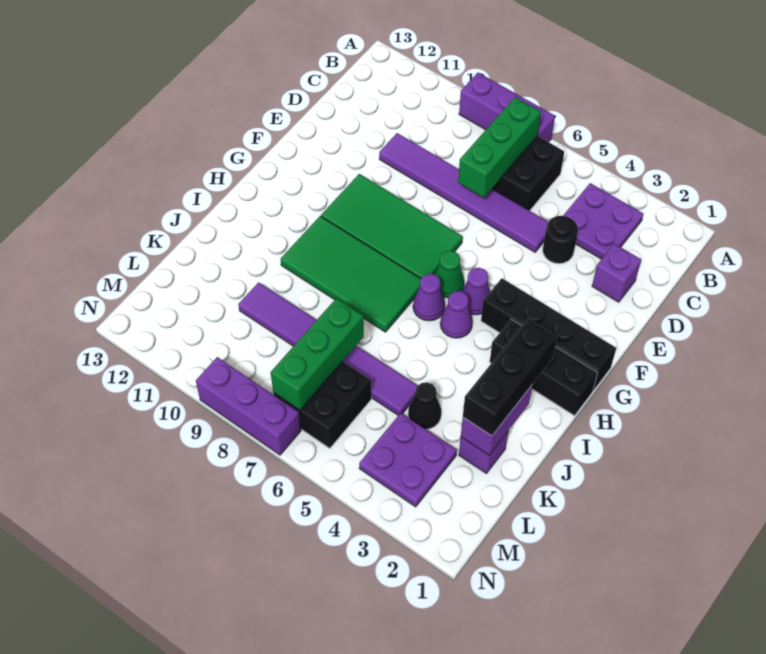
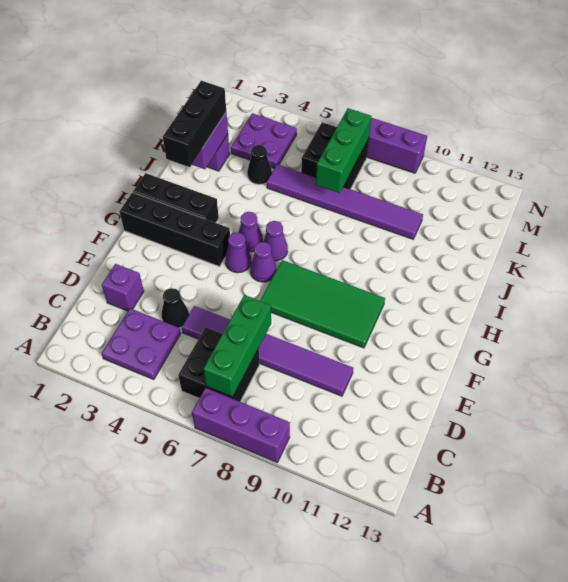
black round brick D4 level 1 -> black cone D4 level 1
green cone G6 level 1 -> purple cone G6 level 1
green tile H7:I10 level 1 -> none

